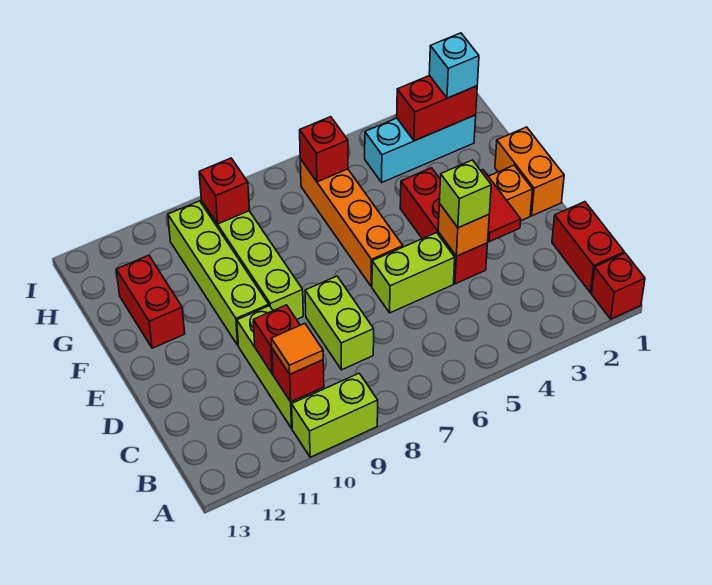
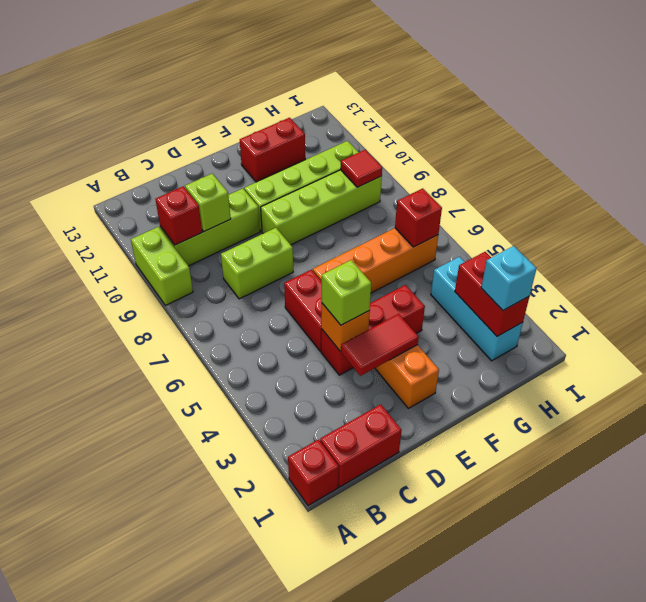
orange tile B10 level 3 -> none
red brick C10 level 2 -> lime brick C10 level 2
lime brick D5:D6 level 1 -> red brick D5:D6 level 1
orange brick E1:F1 level 1 -> none
red brick H9 level 2 -> red tile H9 level 2

